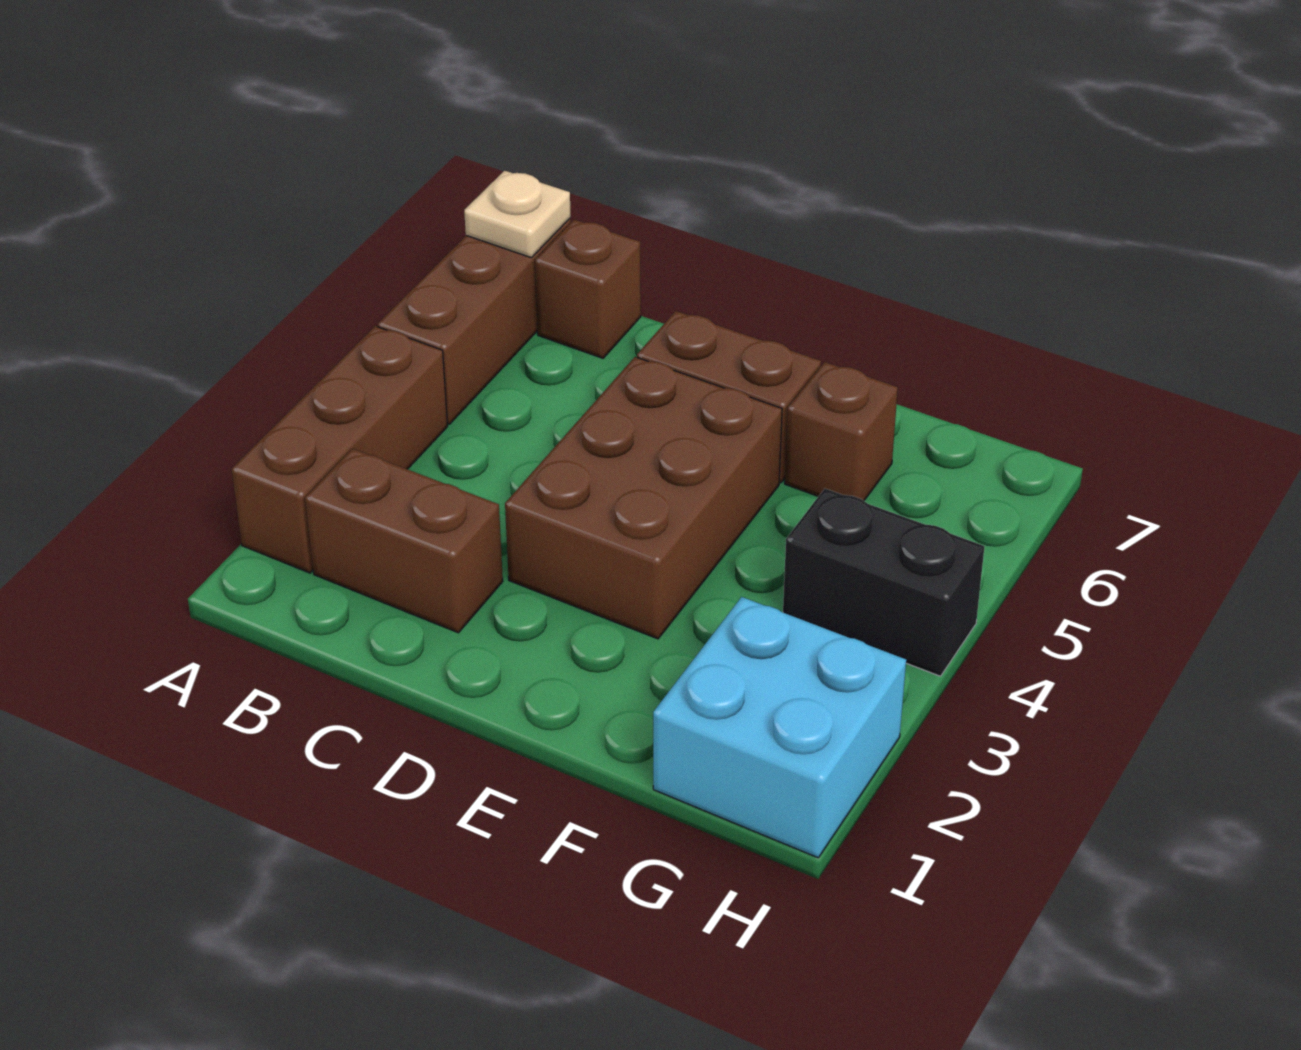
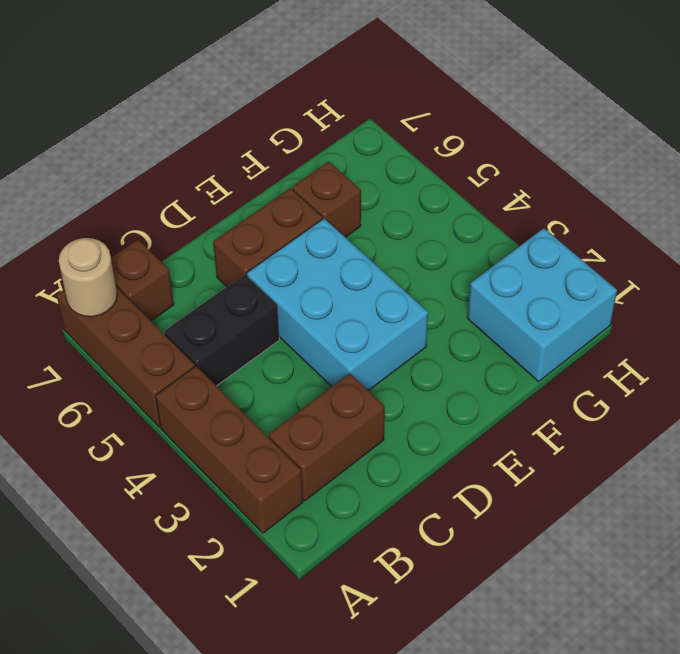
tan plate A7 level 2 -> tan round brick A7 level 2
brown brick D3:E5 level 1 -> cyan brick D3:E5 level 1
black brick G4:H4 level 1 -> black brick B5:C5 level 1

